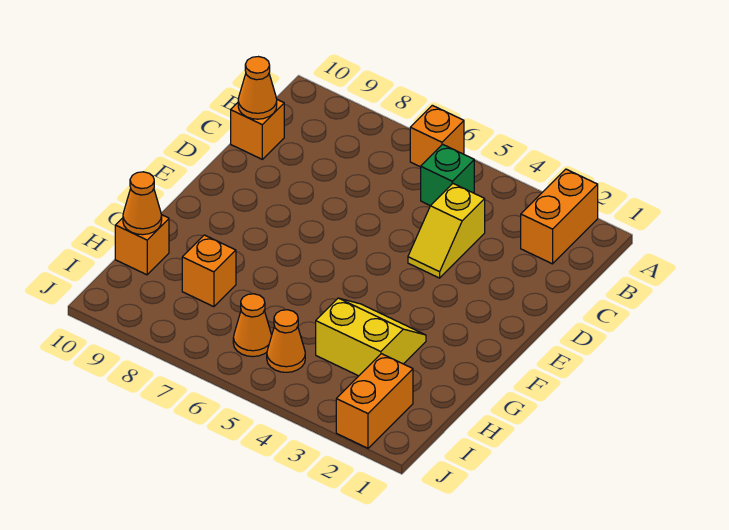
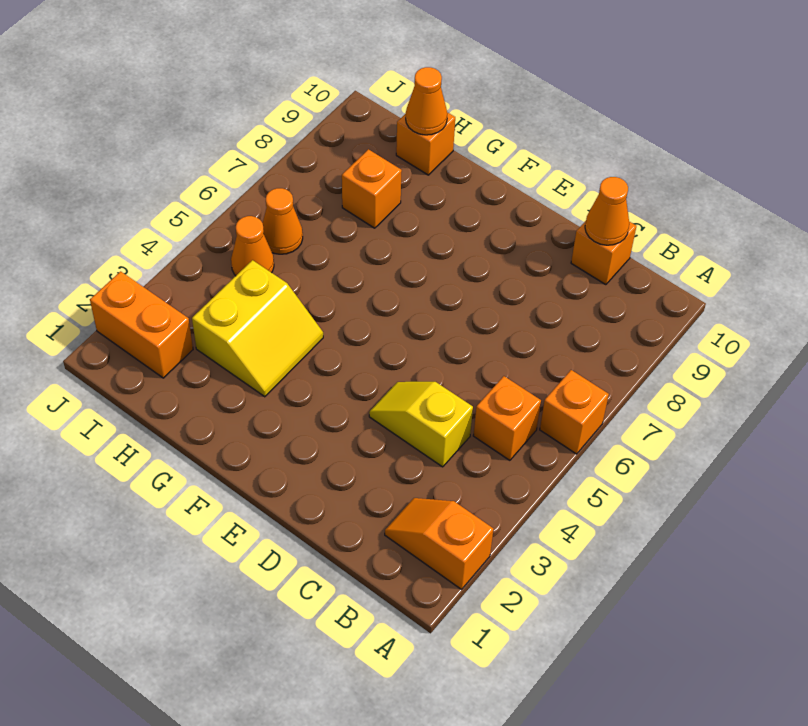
orange brick A2:B2 level 1 -> orange slope A2:B2 level 1 top A
green brick B5 level 1 -> orange brick B5 level 1

